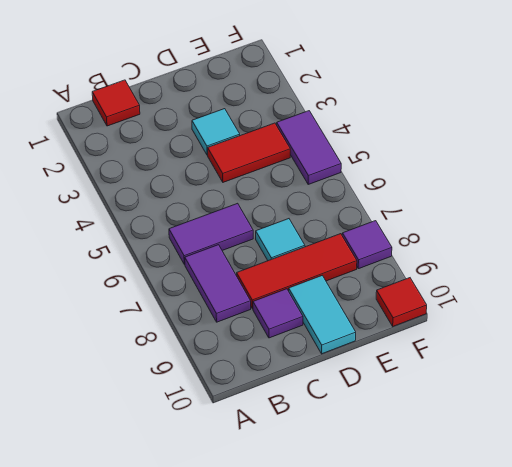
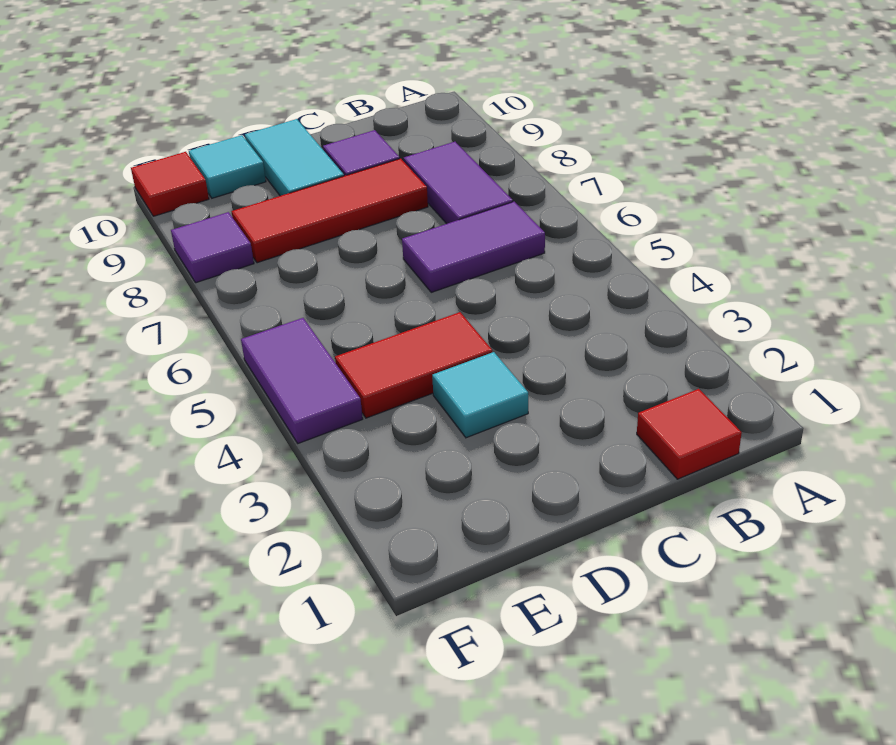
cyan tile D7 level 1 -> cyan tile E10 level 1

